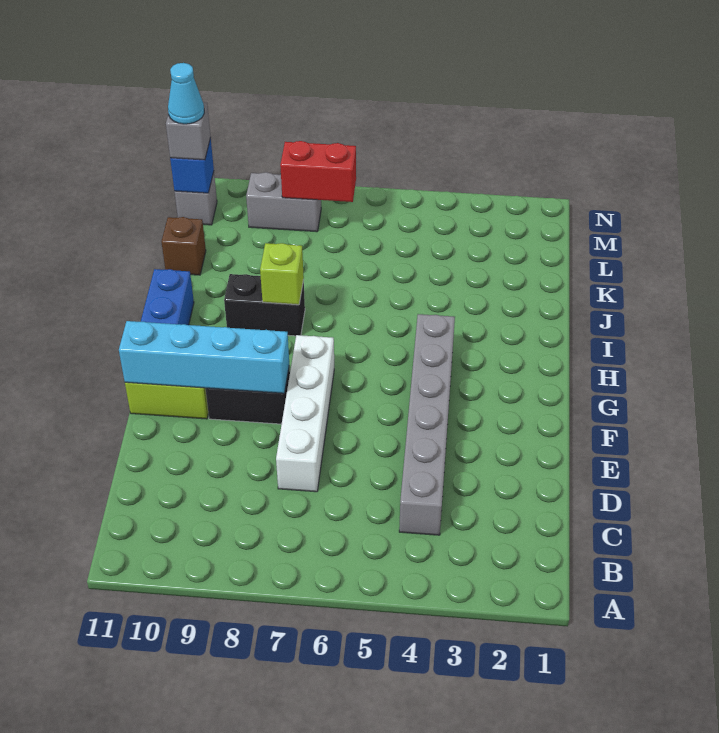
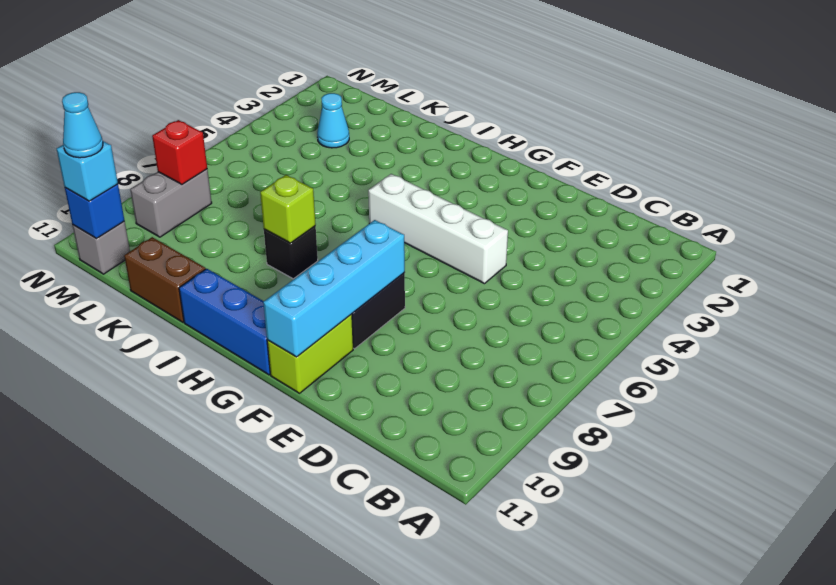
grey brick C4:H4 level 1 -> none
white brick D7:G7 level 1 -> white brick E5:H5 level 1
black brick I8:I9 level 1 -> black brick I8 level 1
brown brick K11 level 1 -> brown brick J11:K11 level 1
none -> cyan cone L3 level 1
red brick M7:M8 level 2 -> red brick M8 level 2
grey brick M11 level 3 -> cyan brick M11 level 3

